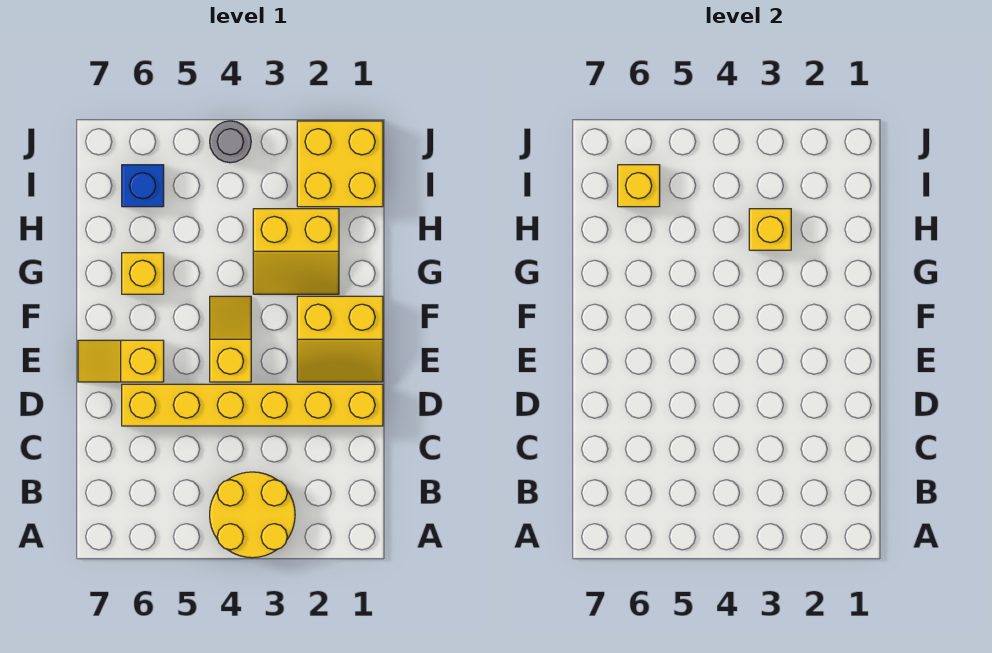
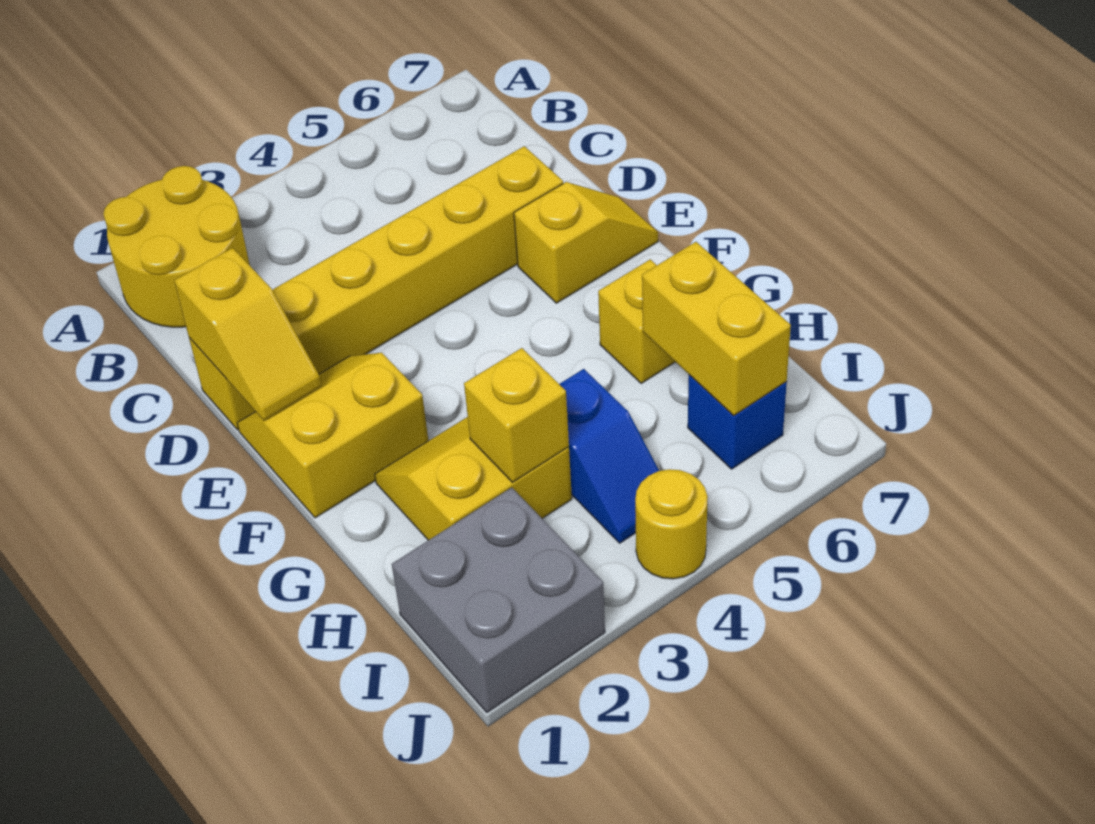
yellow round brick A3:B4 level 1 -> yellow round brick A1:B2 level 1
yellow slope E4:F4 level 1 top E -> yellow slope D1:E1 level 2 top D
none -> blue slope H4:I4 level 1 top H
yellow brick I1:J2 level 1 -> grey brick I1:J2 level 1
yellow brick I6 level 2 -> yellow brick H6:I6 level 2
grey round brick J4 level 1 -> yellow round brick J4 level 1

